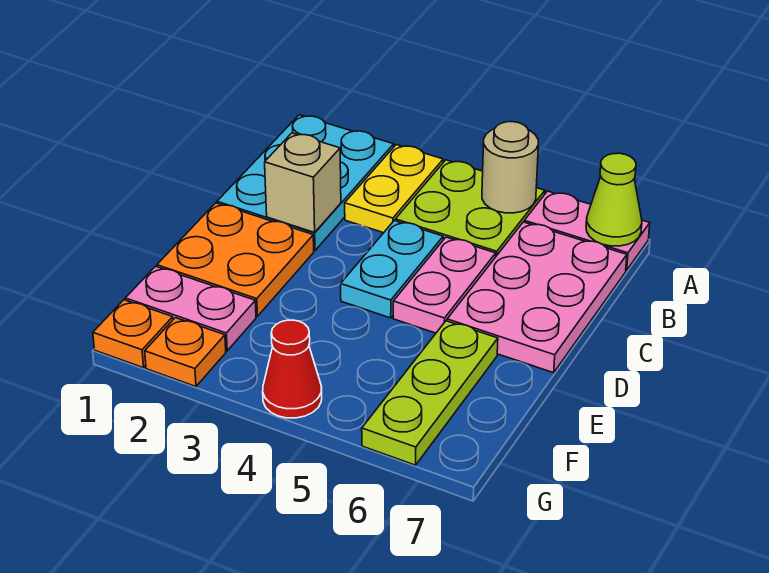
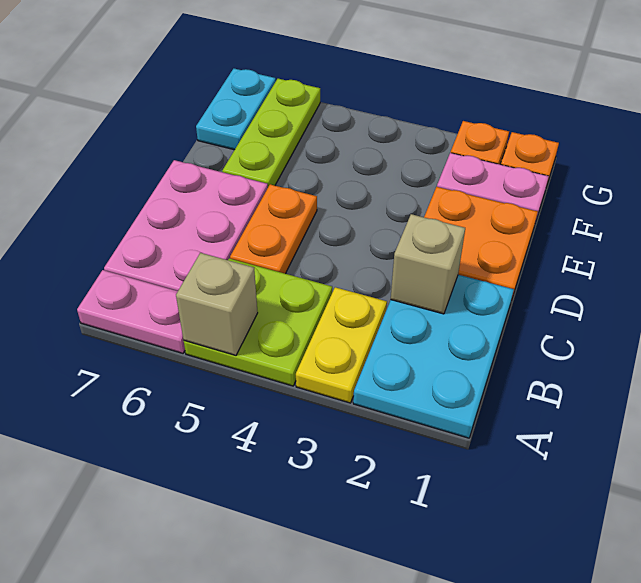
tan round brick A5 level 2 -> tan brick A5 level 2
lime cone A7 level 2 -> none
cyan plate C4:D4 level 1 -> cyan plate F7:G7 level 1
pink plate C5:D5 level 1 -> orange plate C5:D5 level 1
red cone G4 level 1 -> none

